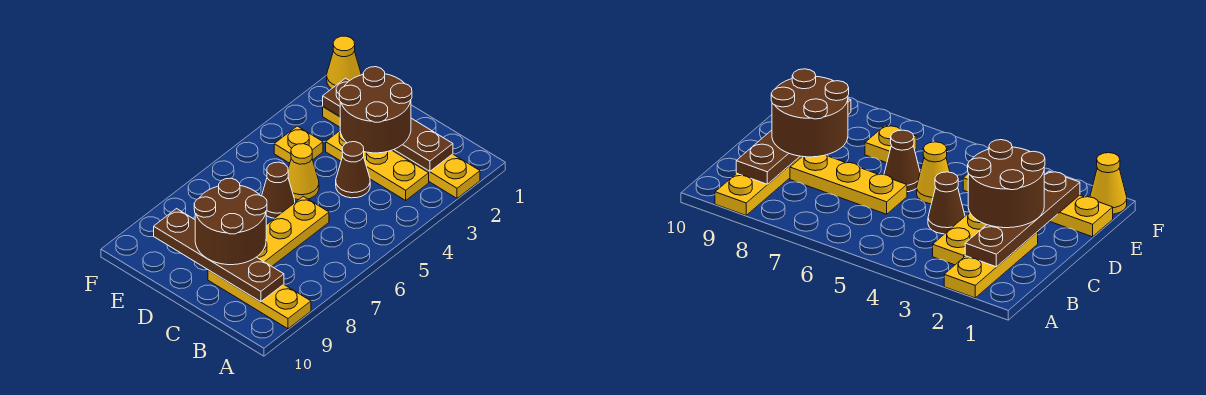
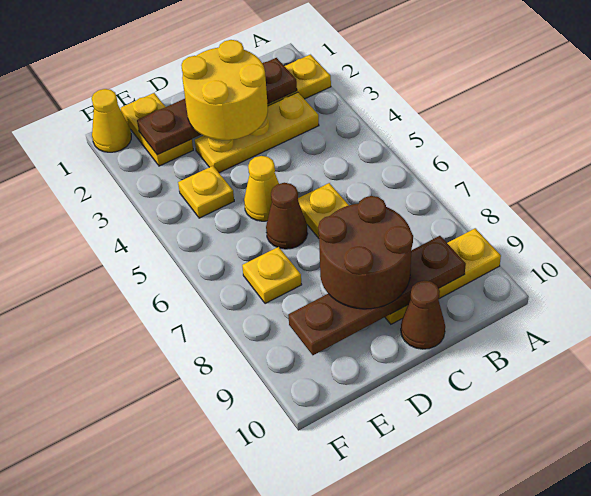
brown round brick C2:D3 level 3 -> yellow round brick C2:D3 level 3
brown cone C4 level 1 -> brown cone C10 level 1

